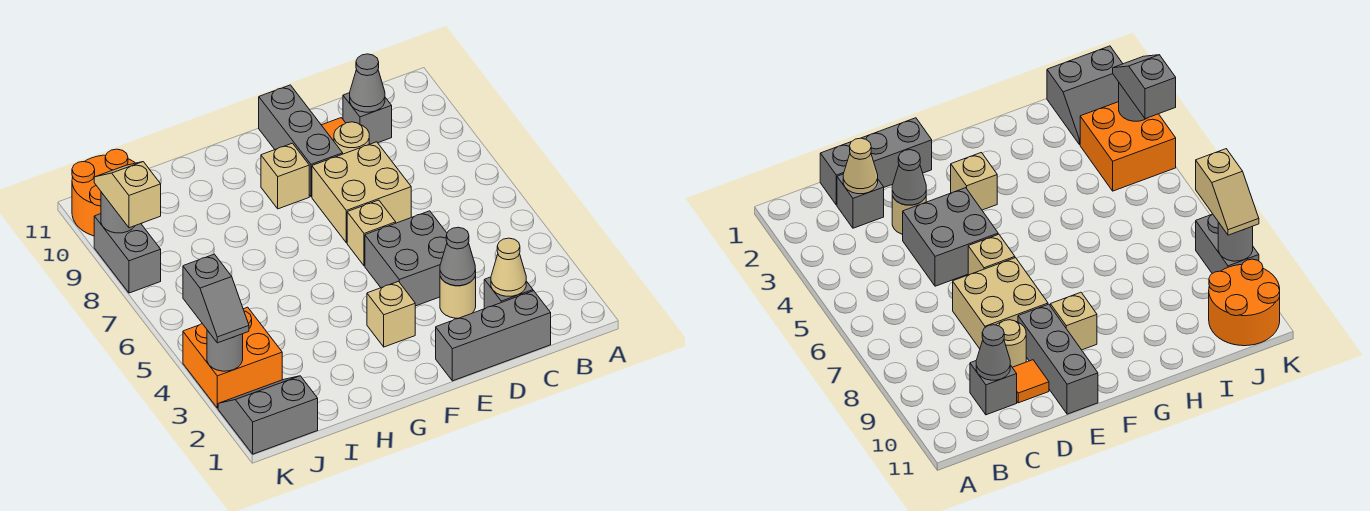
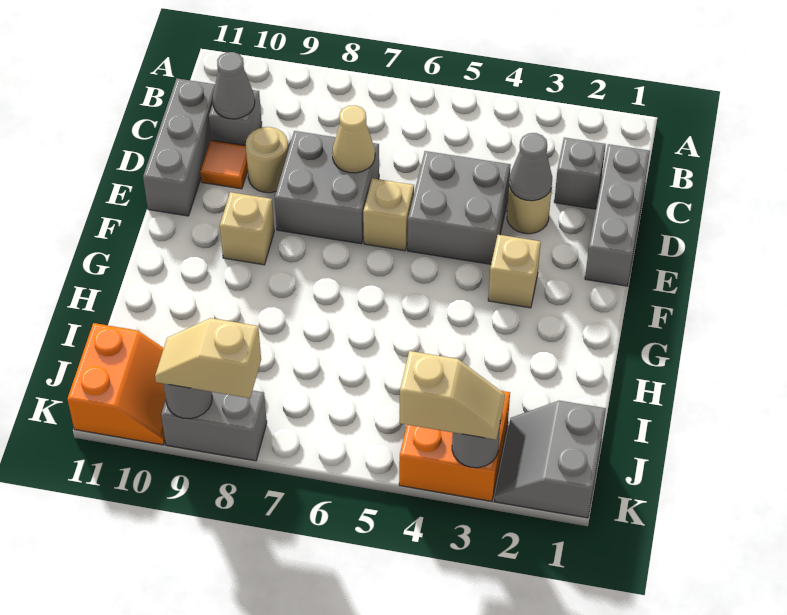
tan cone C2 level 2 -> tan cone D7 level 2
tan brick D7:E8 level 1 -> grey brick D7:E8 level 1
grey brick E9:E11 level 1 -> grey brick C11:E11 level 1
orange round brick J10:K11 level 1 -> orange slope J10:K11 level 1 top 11
grey slope K3:K4 level 3 top 4 -> tan slope K3:K4 level 3 top 4

